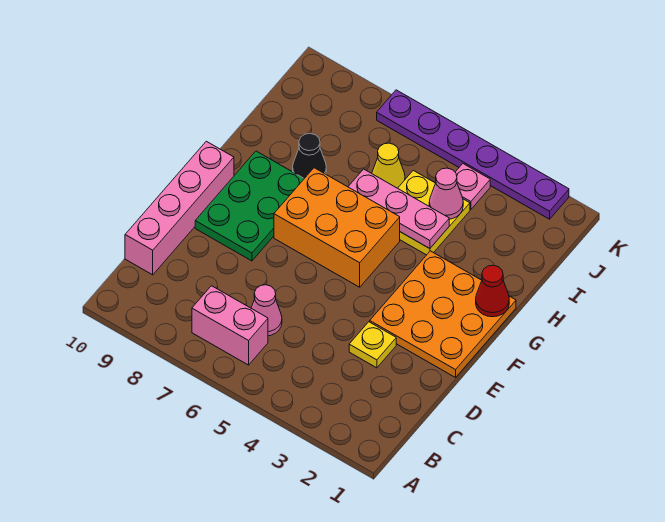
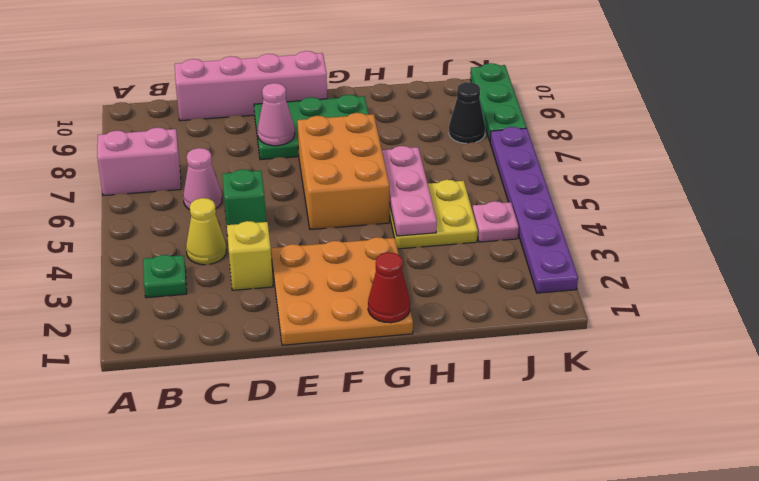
none -> green plate B3 level 1
pink brick B6:B7 level 1 -> pink brick A7:B7 level 1
yellow plate D3 level 1 -> yellow brick D3 level 1
none -> green brick D5 level 1
black cone H8 level 1 -> black cone J8 level 1
pink cone I4 level 2 -> pink cone E8 level 2
yellow cone I6 level 1 -> yellow cone C4 level 1
none -> green plate K8:K10 level 1

